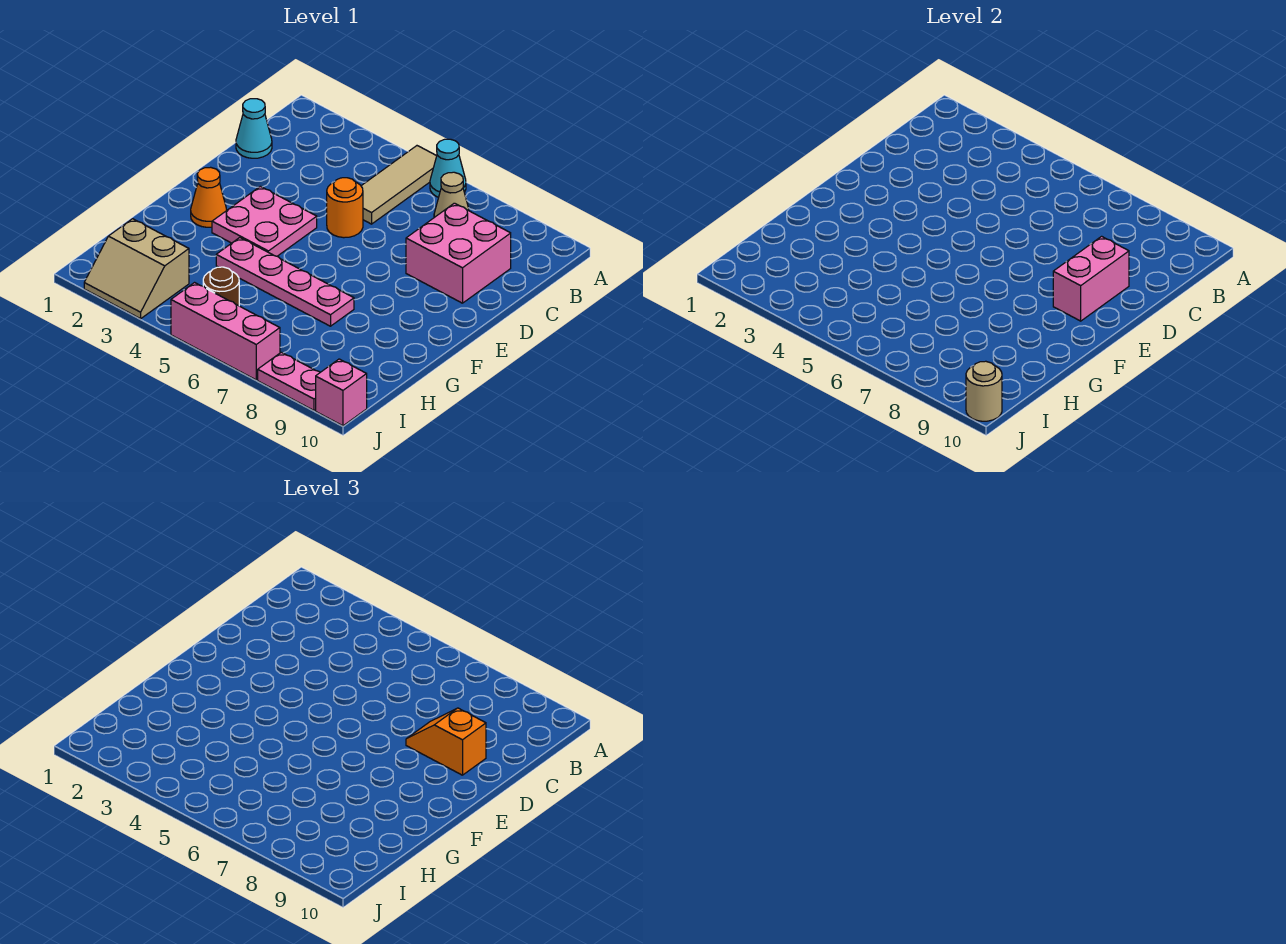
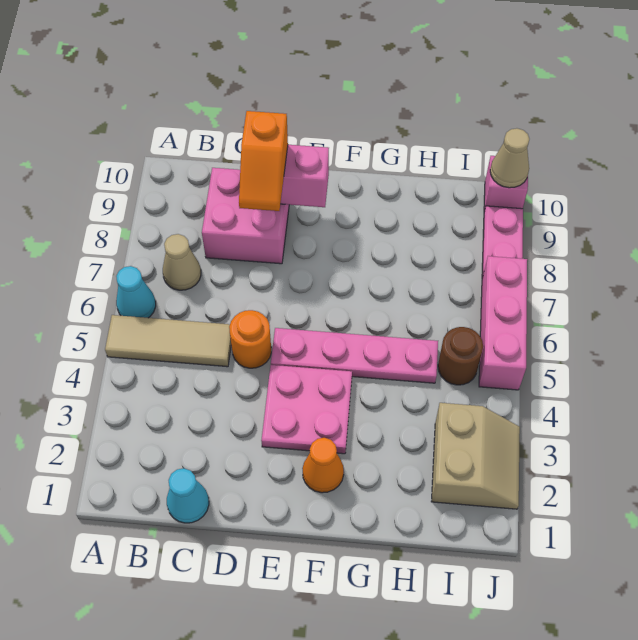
pink plate G4:G7 level 1 -> pink plate E5:H5 level 1
tan round brick J10 level 2 -> tan cone J10 level 2

